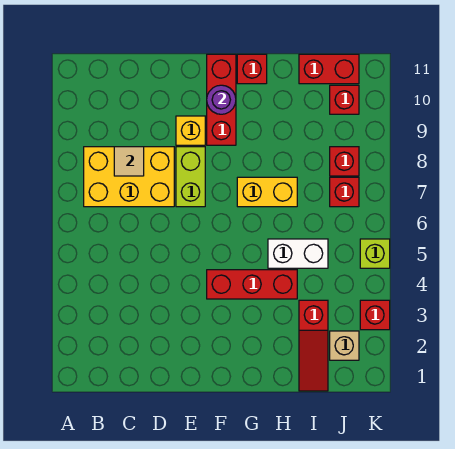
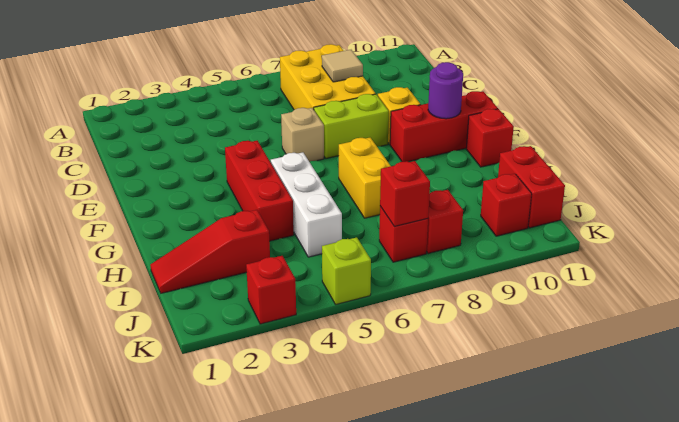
white brick H5:I5 level 1 -> white brick G5:I5 level 1
tan brick J2 level 1 -> tan brick E6 level 1
none -> red brick J7 level 2

